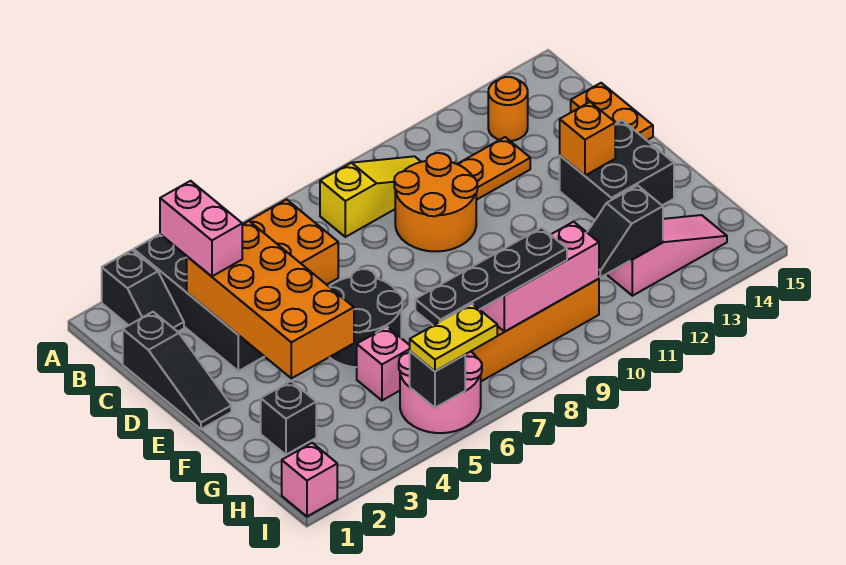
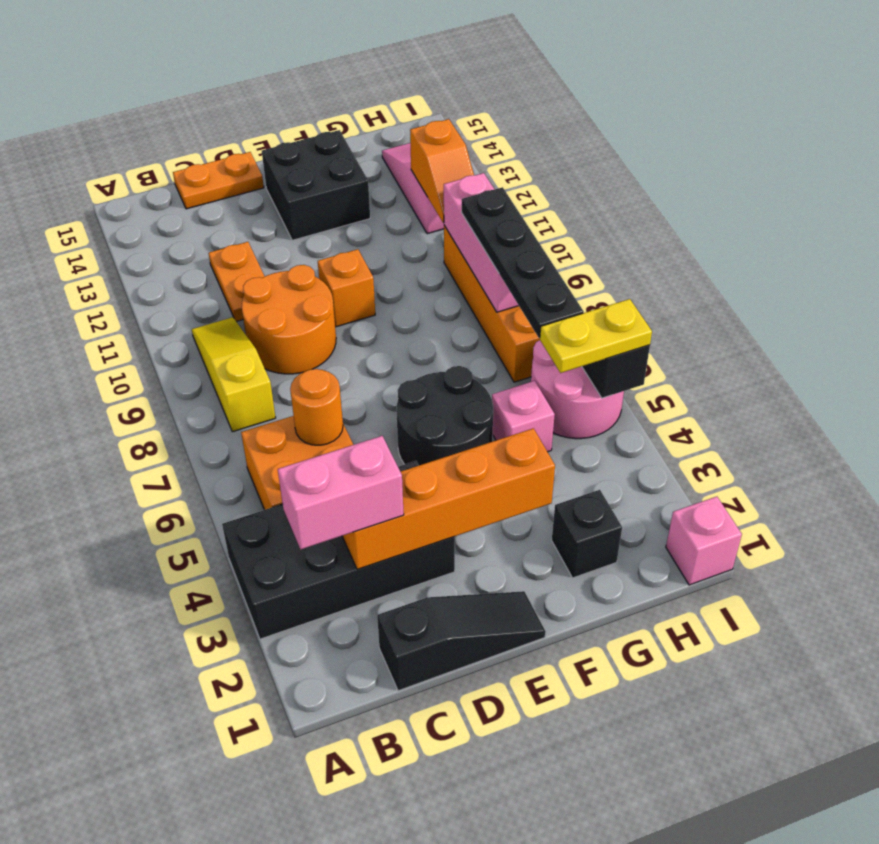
black slope A2:B2 level 1 top A -> none
orange round brick B13 level 1 -> orange round brick C6 level 2
orange brick C3:F4 level 2 -> orange brick C3:F3 level 2
orange brick E13 level 2 -> orange brick E10 level 1
black slope H11:H12 level 2 top 12 -> orange slope H11:H12 level 2 top 12
yellow plate I5:I6 level 3 -> yellow plate H5:I5 level 3

